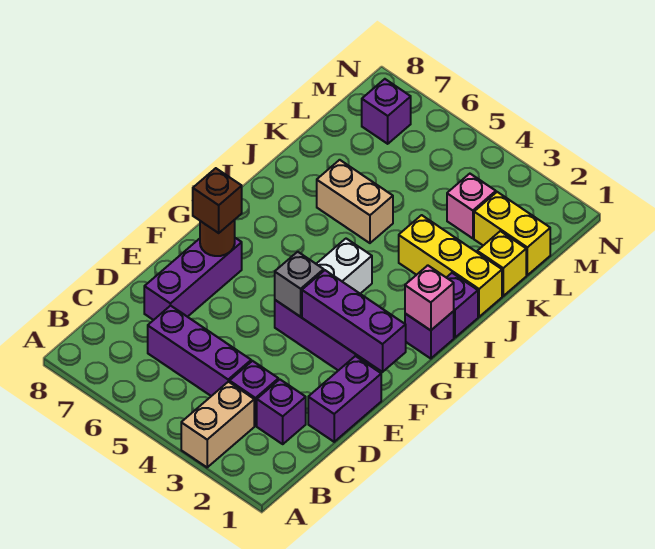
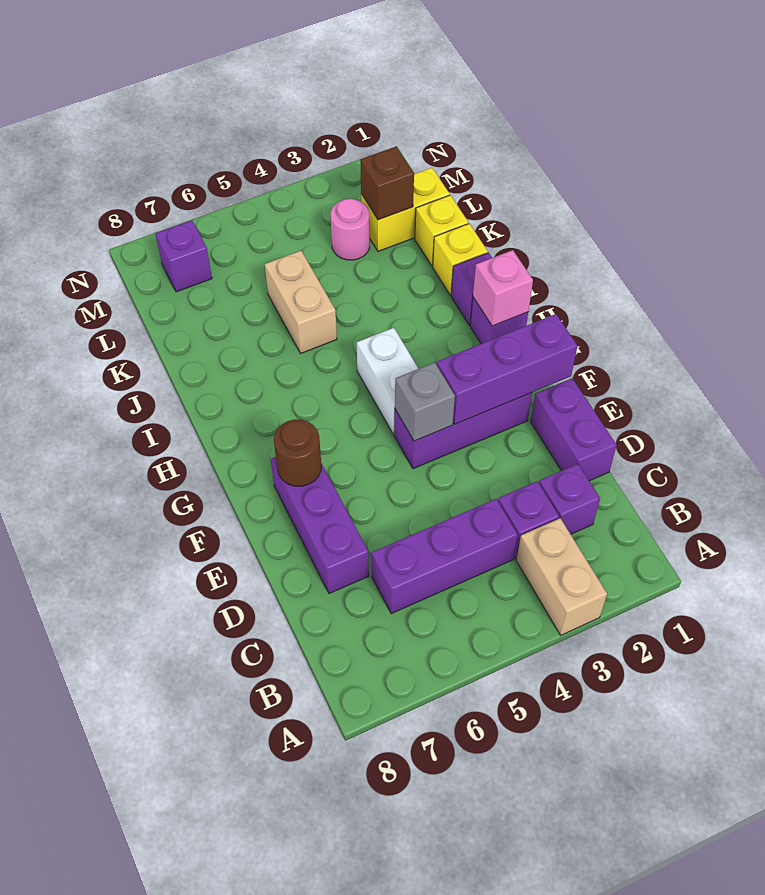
brown brick F7 level 3 -> brown brick L2 level 2
yellow brick J1:J3 level 1 -> yellow brick J1 level 1
tan brick J5:J6 level 1 -> tan brick J5:K5 level 1
pink brick L3 level 1 -> pink round brick L3 level 1

